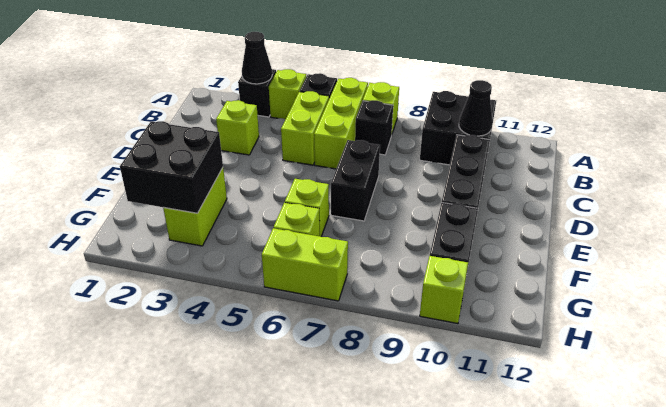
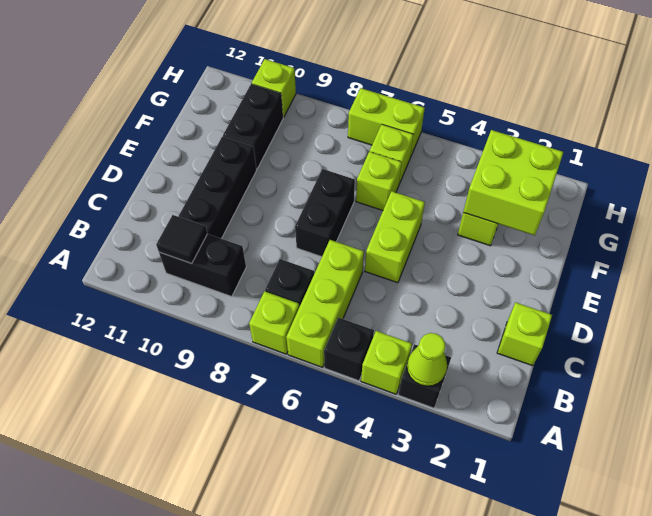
black cone A3 level 2 -> lime cone A3 level 2
black brick A9:B10 level 1 -> black brick B9:B10 level 1
lime brick B5:C5 level 1 -> lime brick D5:E5 level 1
black cone B10 level 2 -> black tile B10 level 2
lime brick C3 level 1 -> lime brick C1 level 1
black brick F2:G3 level 2 -> lime brick F2:G3 level 2

